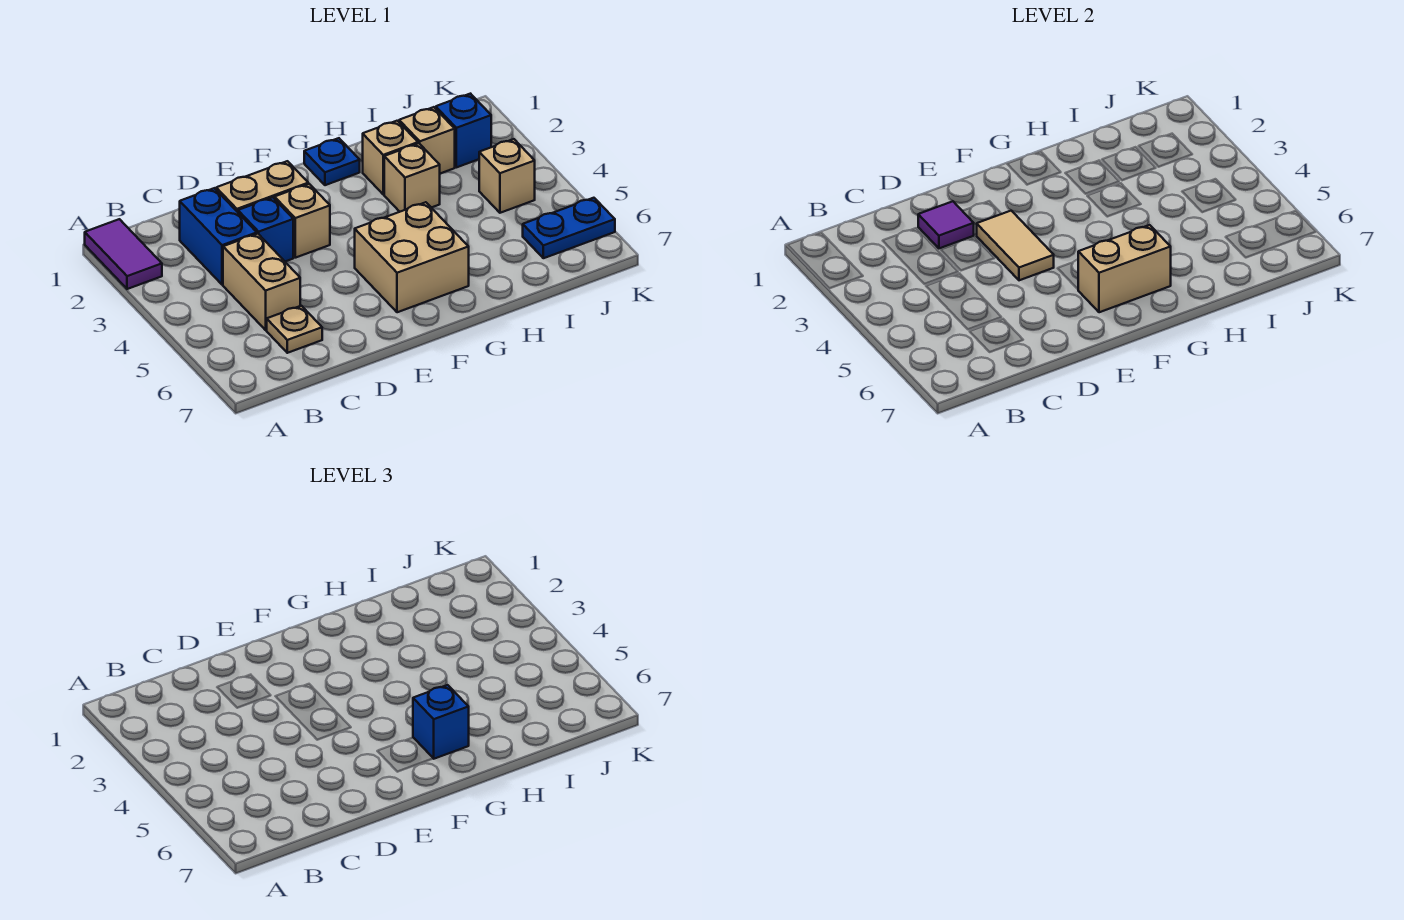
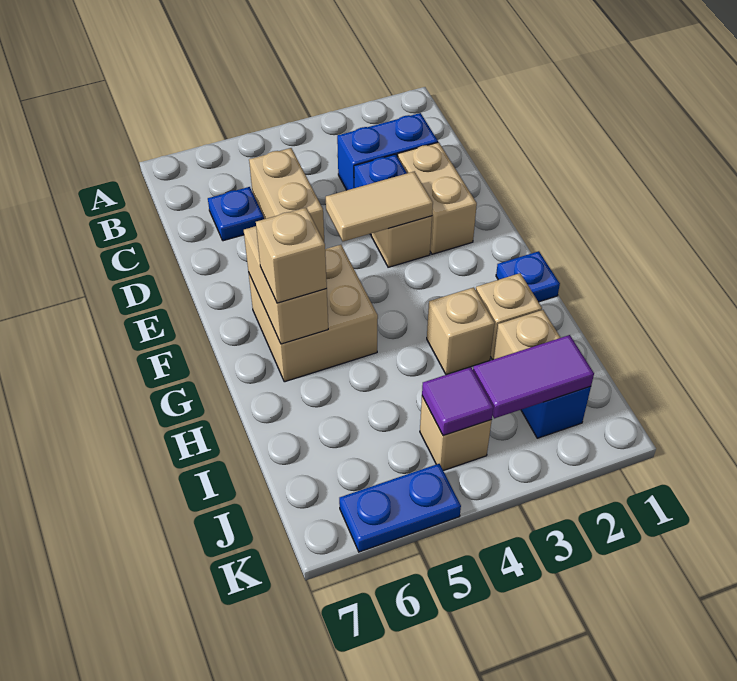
purple tile A1:A2 level 1 -> purple tile J2:J3 level 2
tan brick C4:C5 level 1 -> tan brick C5:D5 level 1
tan plate C6 level 1 -> blue plate C6 level 1
purple tile D2 level 2 -> purple tile J4 level 2
blue brick G6 level 3 -> tan brick G6 level 3
blue plate J6:K6 level 1 -> blue plate K5:K6 level 1

